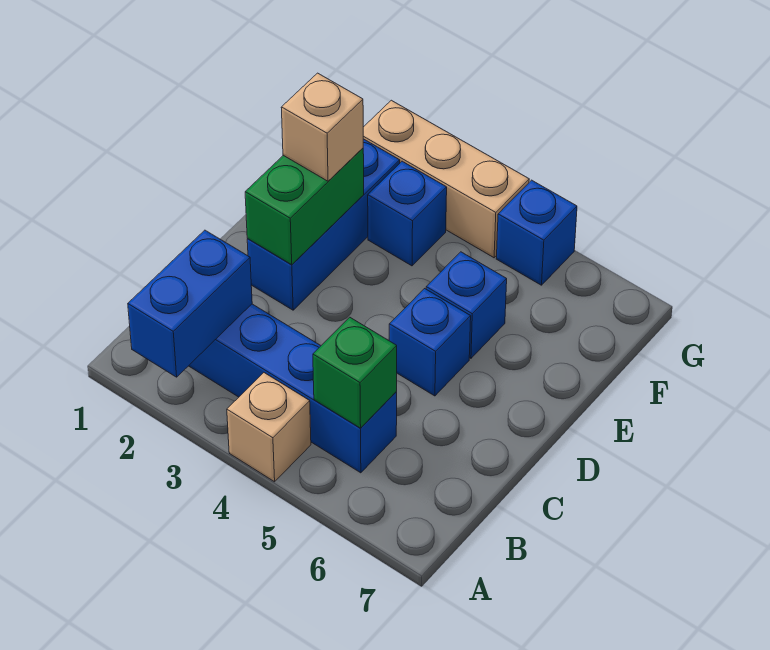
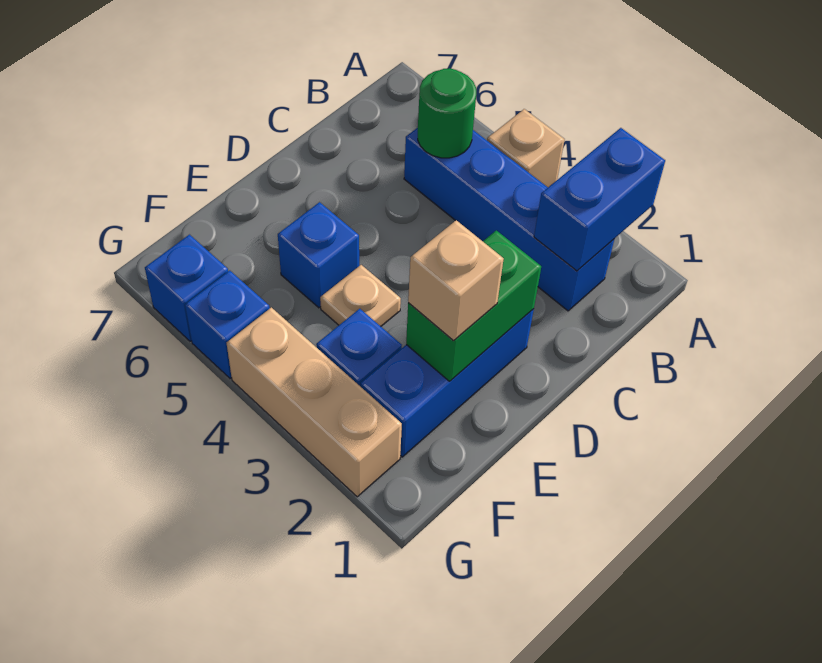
green brick B5 level 2 -> green round brick B5 level 2
blue brick D5 level 1 -> blue brick G6 level 1
none -> tan plate E4 level 1

